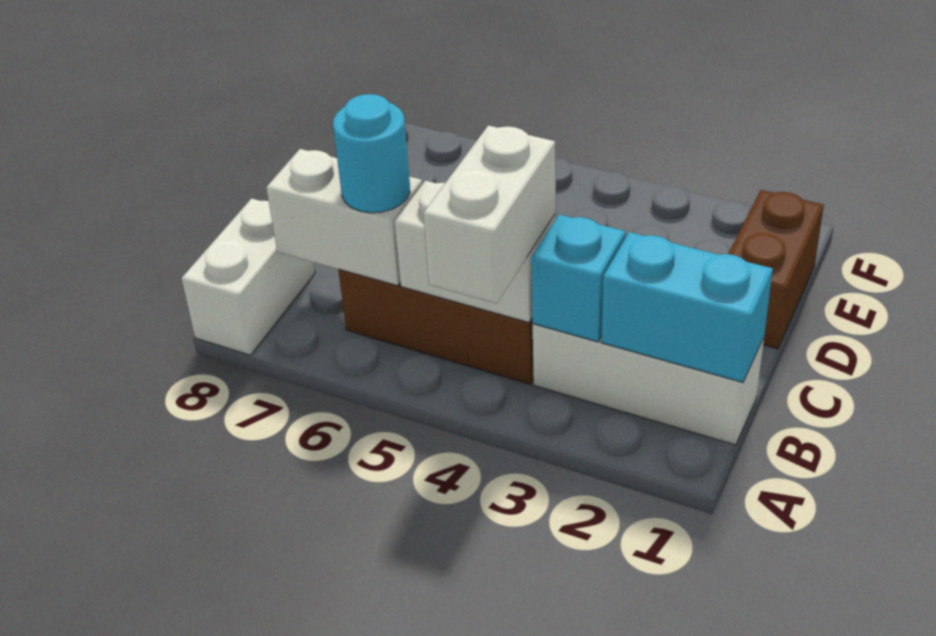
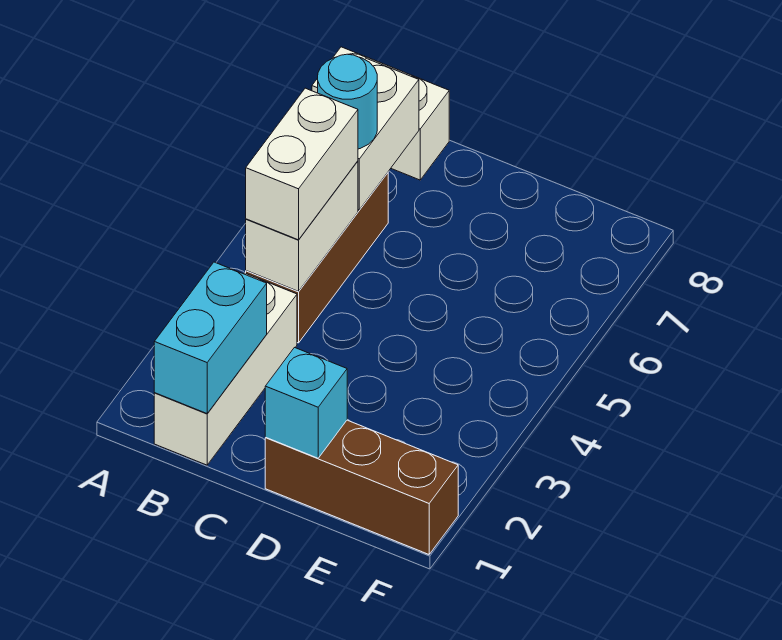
white brick A4:B4 level 3 -> white brick B4:B5 level 3
cyan brick B3 level 2 -> cyan brick D1 level 2
brown brick D1:E1 level 1 -> brown brick D1:F1 level 1

